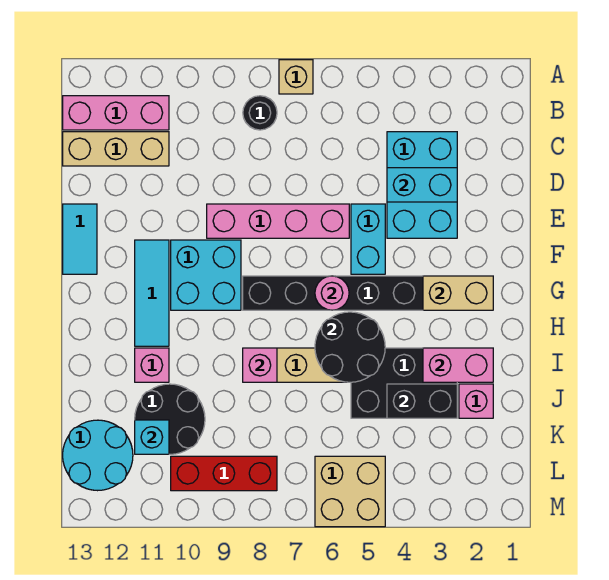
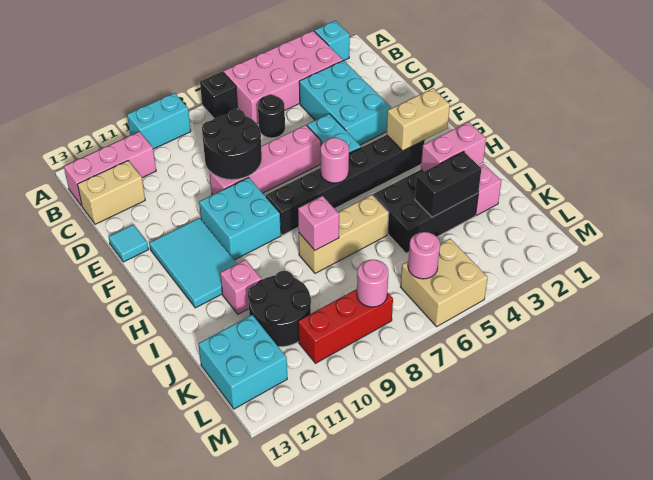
none -> pink brick A3:B6 level 1
tan brick A7 level 1 -> black brick A7 level 1
black round brick B8 level 1 -> black round brick C6 level 1
tan brick C11:C13 level 1 -> tan brick C12:C13 level 1
cyan brick D3:D4 level 2 -> cyan brick A9:A10 level 1
cyan tile E13:F13 level 1 -> cyan tile E13 level 1
cyan tile F11:H11 level 1 -> cyan tile F11:H12 level 1
black round brick H5:I6 level 2 -> black round brick D8:E9 level 2
cyan brick K11 level 2 -> cyan brick A2 level 1
cyan round brick K12:L13 level 1 -> cyan brick K12:L13 level 1
none -> pink round brick L6 level 2
none -> pink round brick L8 level 2

